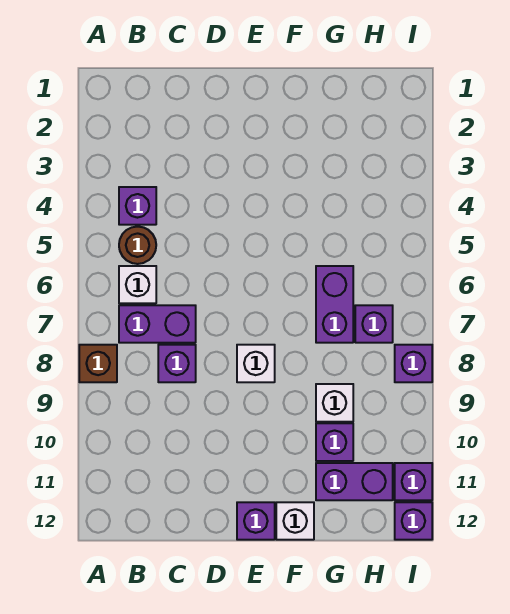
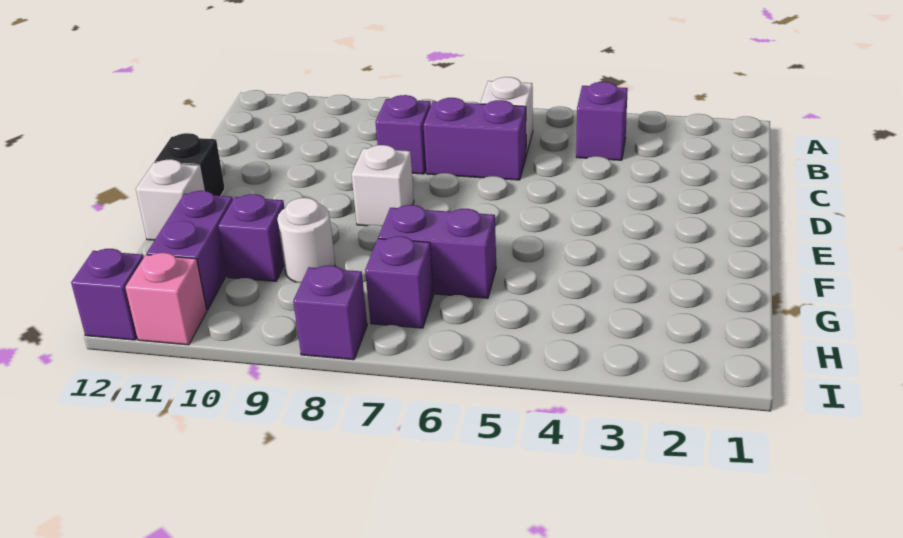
brown brick A8 level 1 -> none
brown round brick B5 level 1 -> none
purple brick B7:C7 level 1 -> purple brick C6:C7 level 1
purple brick E12 level 1 -> black brick E12 level 1
white brick G9 level 1 -> white round brick G9 level 1
purple brick I11 level 1 -> pink brick I11 level 1

